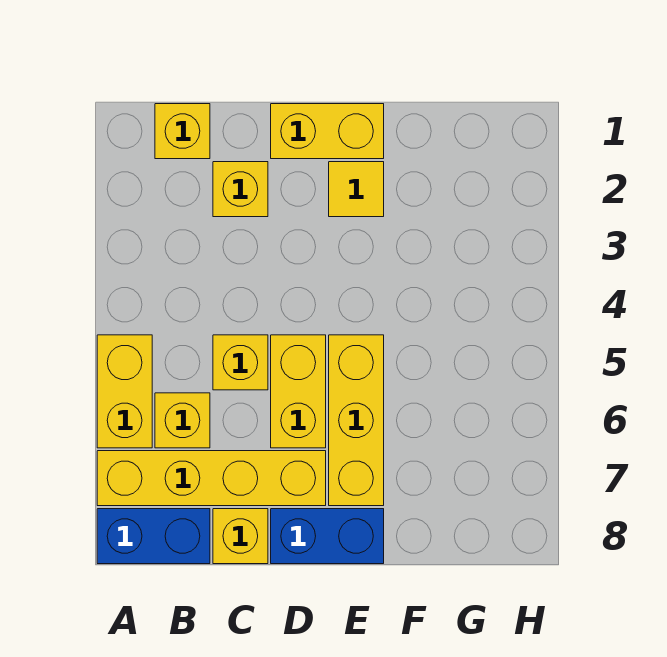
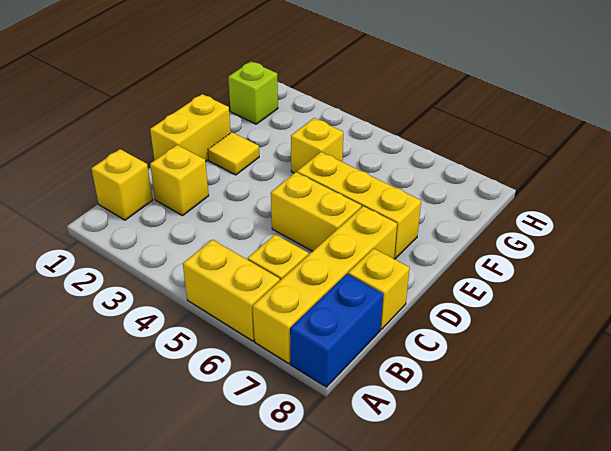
yellow brick C5 level 1 -> yellow brick F4 level 1
blue brick D8:E8 level 1 -> none
none -> lime brick G1 level 1

